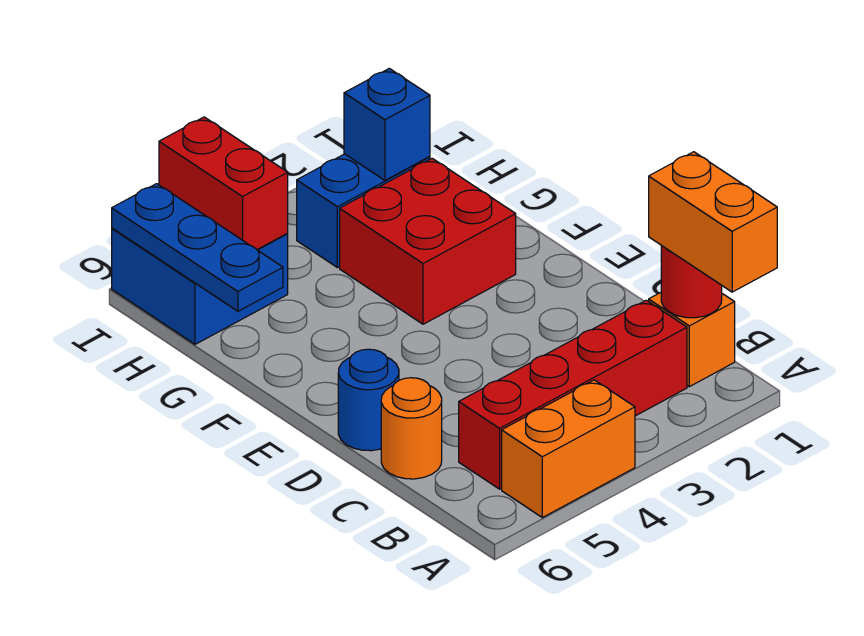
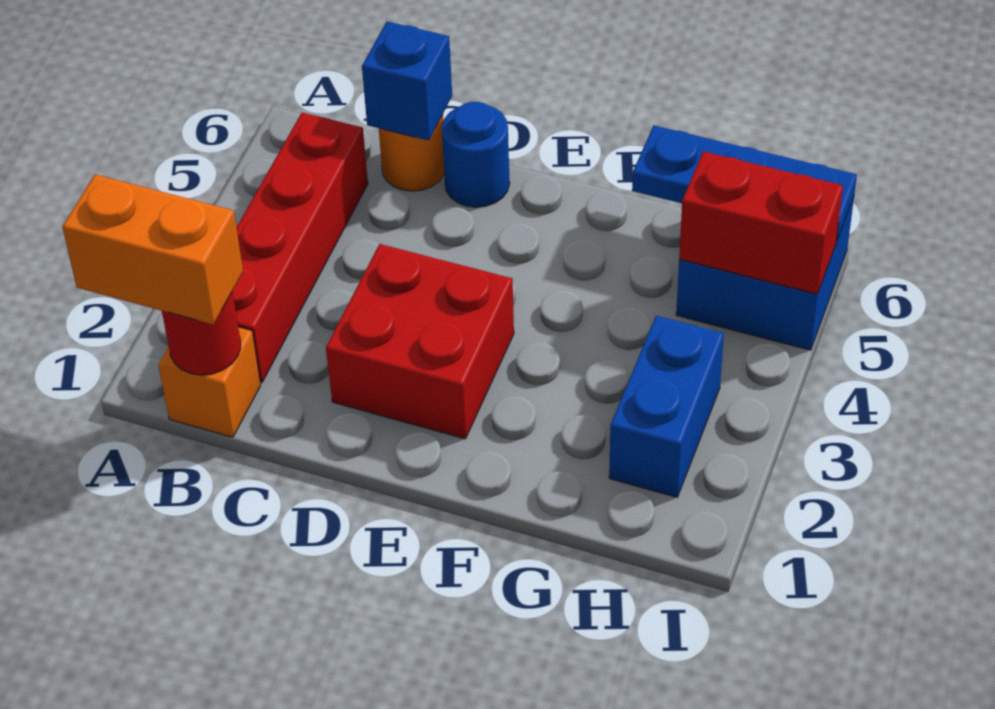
orange brick A4:A5 level 1 -> none
red brick F2:G3 level 1 -> red brick D2:E3 level 1
blue brick H2 level 2 -> blue brick C6 level 2

